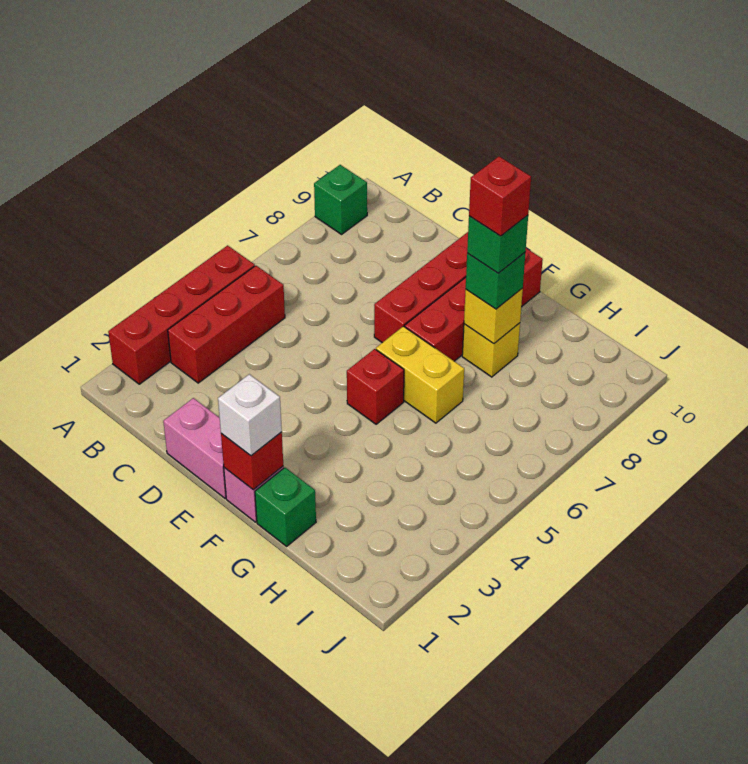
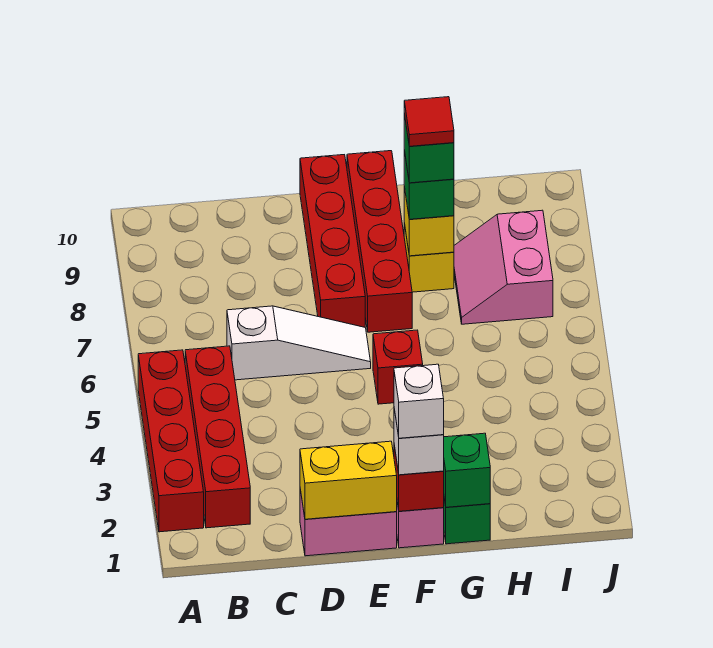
green brick A9 level 1 -> green brick G1 level 2
red brick B3:B5 level 1 -> red brick B2:B5 level 1
none -> white slope C6:E6 level 1 top C
none -> white brick F1 level 4
yellow brick F6:G6 level 1 -> yellow brick D1:E1 level 2
red brick G8 level 5 -> red tile G8 level 5
none -> pink slope H7:I8 level 1 top I

